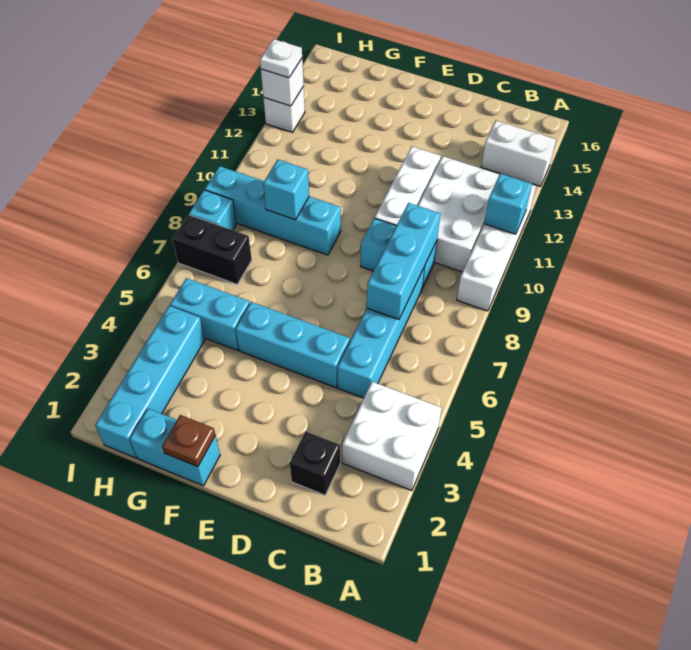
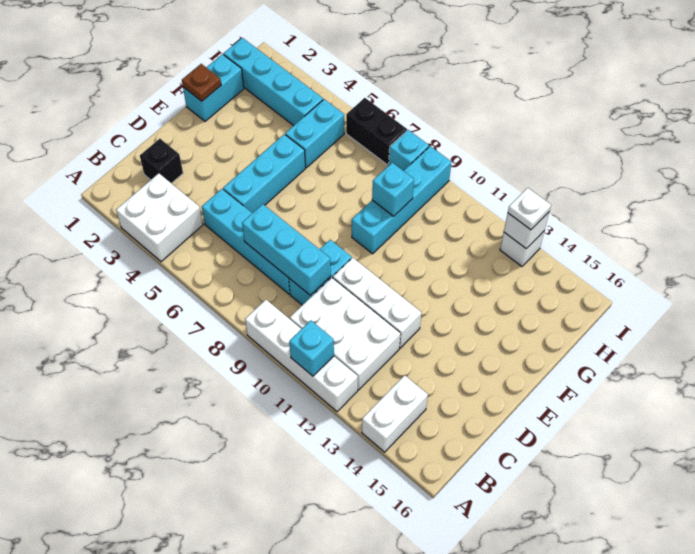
black brick H7:I7 level 1 -> black brick I6:I7 level 1

